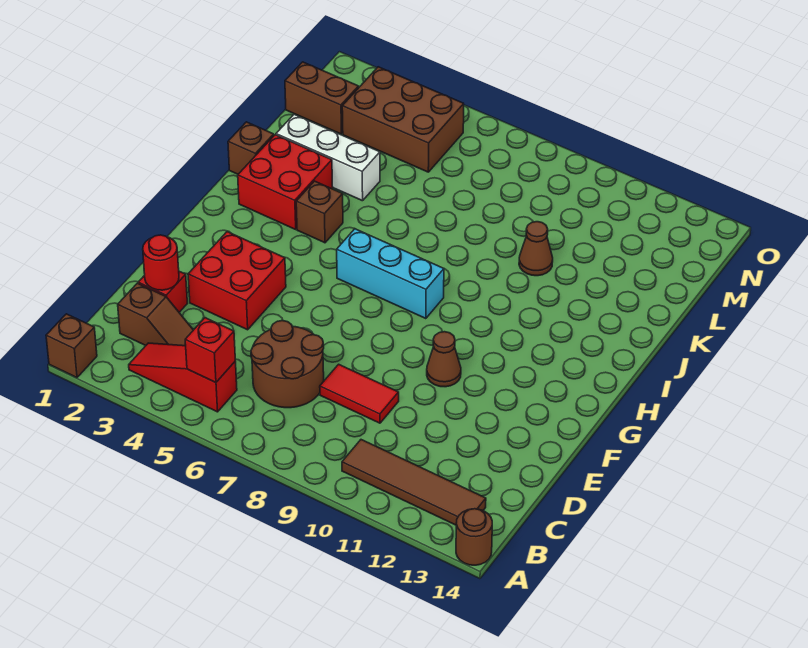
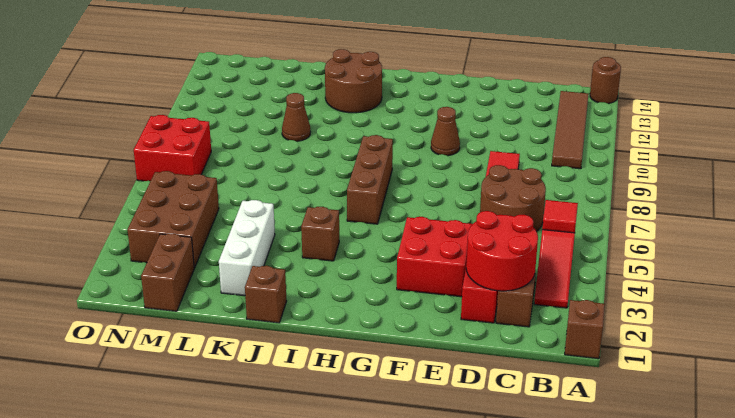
red brick B5 level 2 -> red tile B5 level 2
red round brick D2 level 2 -> red round brick C2:D3 level 2
cyan brick H6:H8 level 1 -> brown brick H6:H8 level 1
red brick I2:J3 level 1 -> red brick N7:O8 level 1
none -> brown round brick I12:J13 level 1

